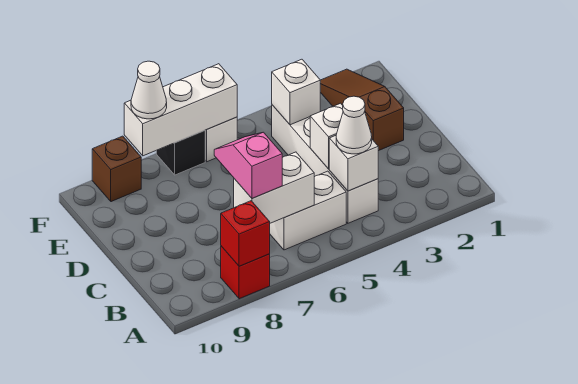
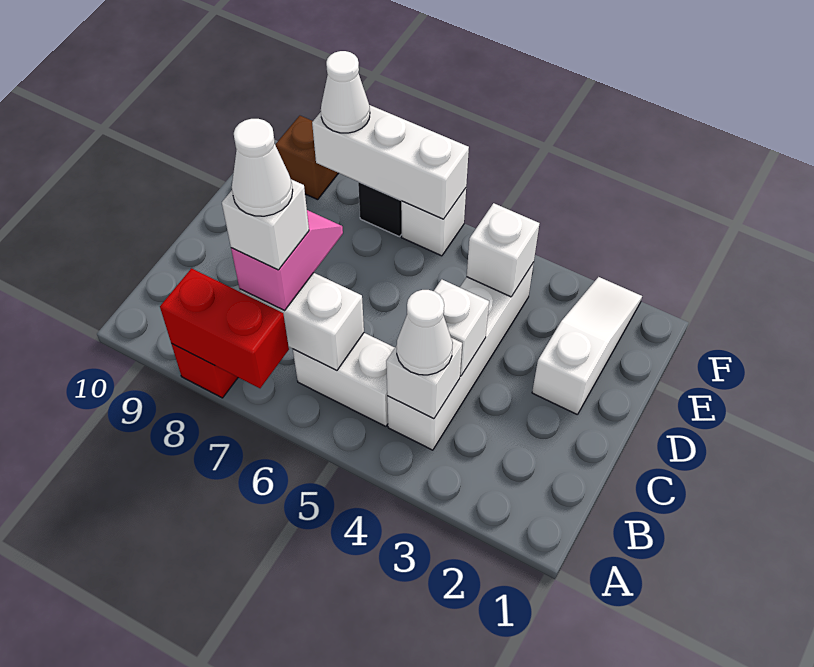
red brick A8 level 2 -> red brick A7:A8 level 2
none -> white brick B7 level 4
none -> white cone B7 level 5
brown slope D2:F2 level 1 top D -> white slope D2:F2 level 1 top D

